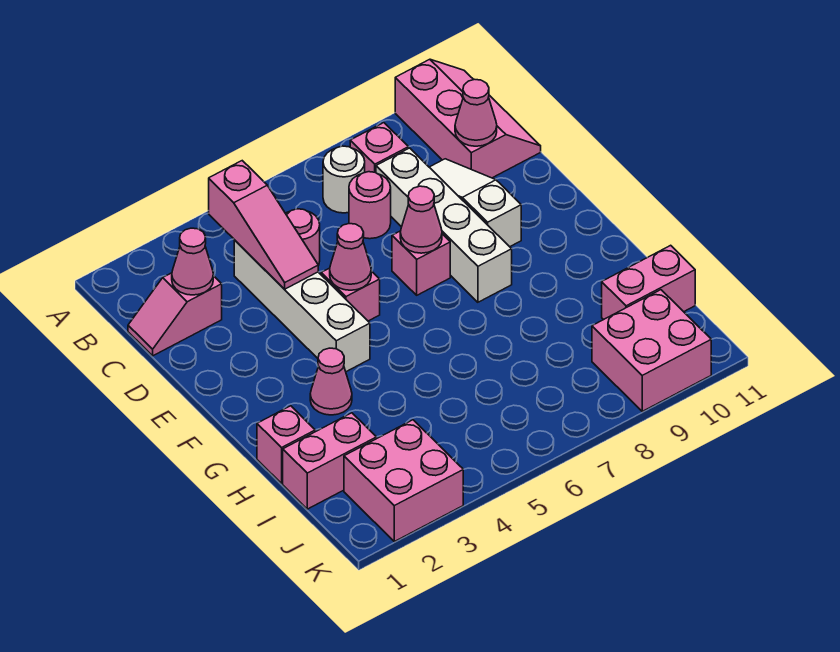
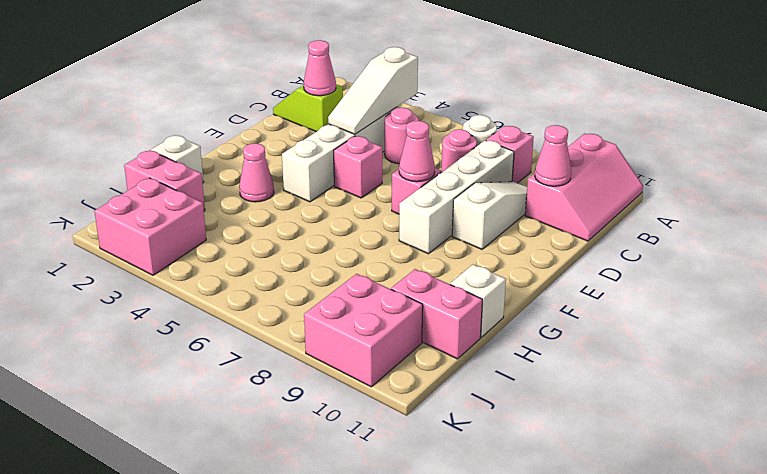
pink slope B4:D4 level 2 top B -> white slope B4:D4 level 2 top B
pink slope C1:C2 level 1 top 2 -> lime slope C1:C2 level 1 top 2
pink cone E5 level 2 -> none
pink brick H1 level 1 -> white brick H1 level 1
none -> white brick H11 level 1

